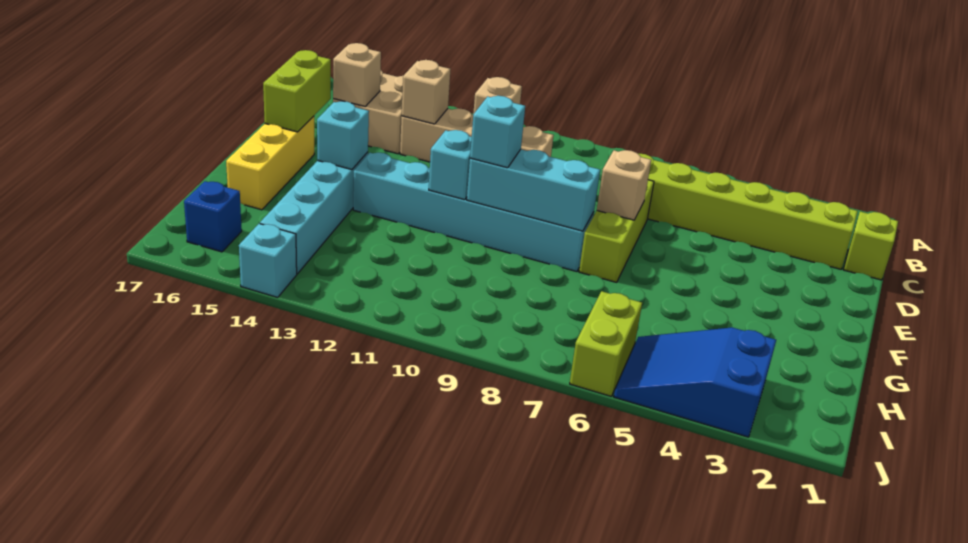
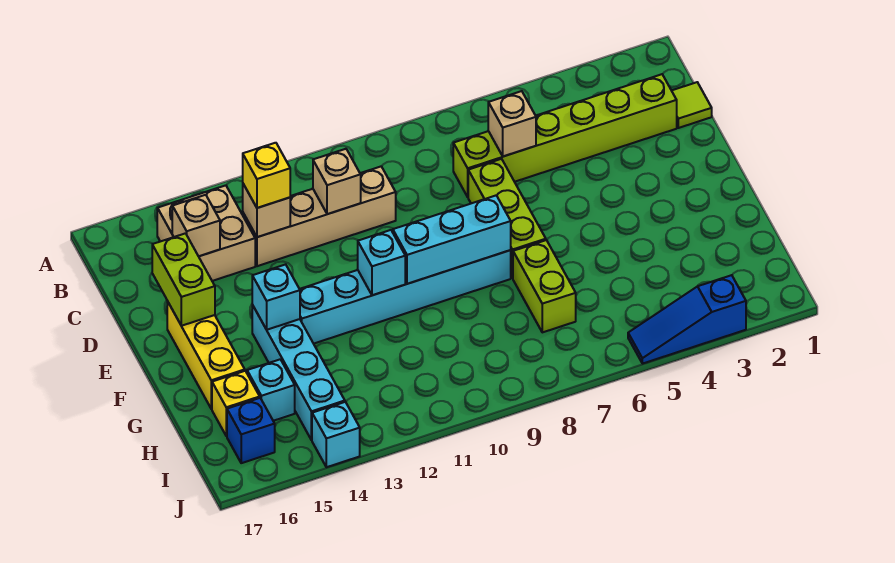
lime brick C1 level 1 -> lime tile C1 level 1
none -> yellow brick C13 level 3
tan brick E7 level 2 -> tan brick C6 level 2
cyan brick F10 level 3 -> cyan brick H15 level 1
none -> yellow brick H16 level 1
blue slope I3:J5 level 1 top 3 -> blue slope J3:J5 level 1 top 3
lime brick I6:J6 level 1 -> lime brick G7:H7 level 1

